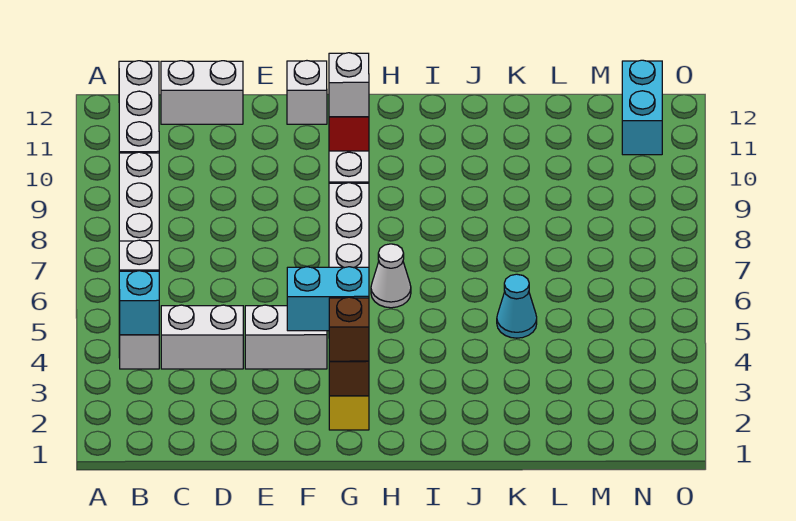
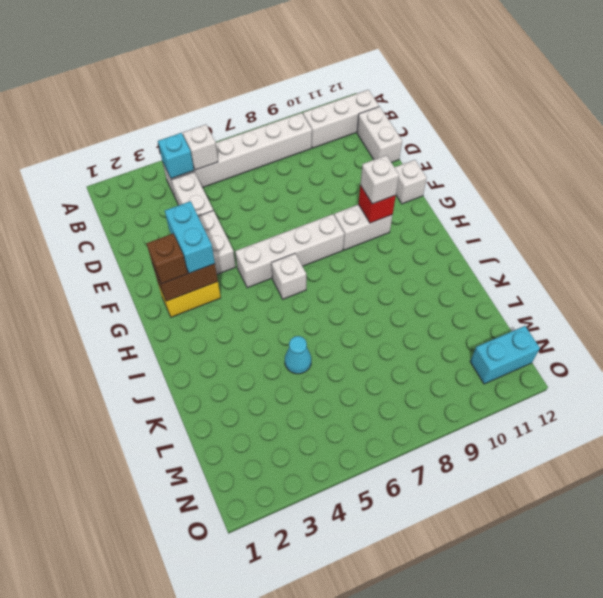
white cone H6 level 1 -> white brick H6 level 1

